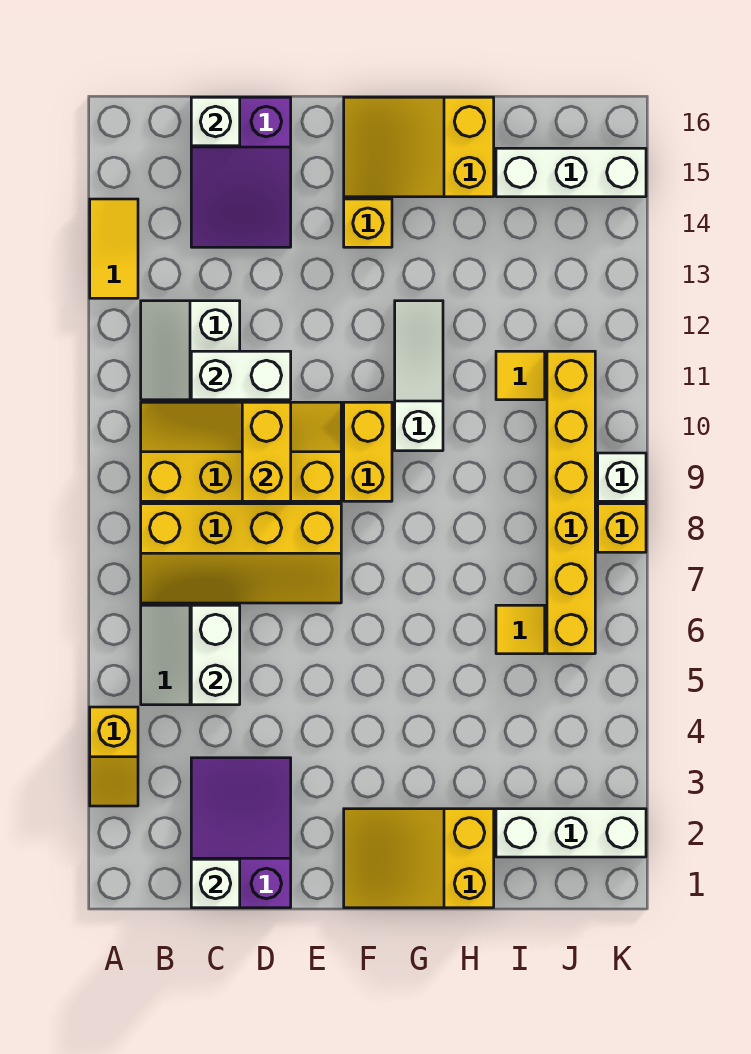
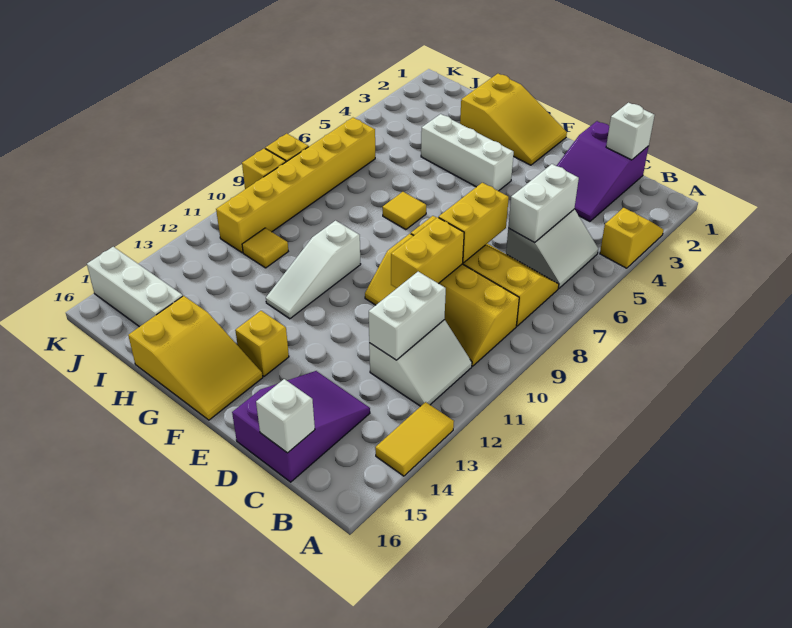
white brick C11:D11 level 2 -> white brick C11:C12 level 2
yellow brick F9:F10 level 1 -> yellow brick D7:D8 level 2
white brick I2:K2 level 1 -> white brick F4:H4 level 1
yellow tile I6 level 1 -> yellow tile G7 level 1
white brick K9 level 1 -> yellow brick K9 level 1

